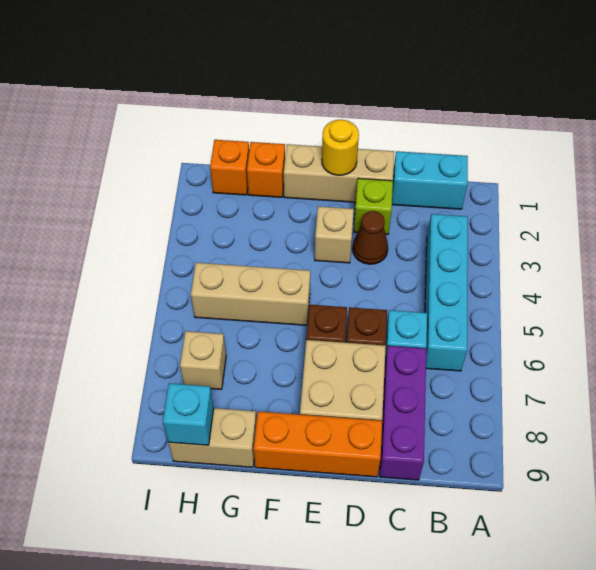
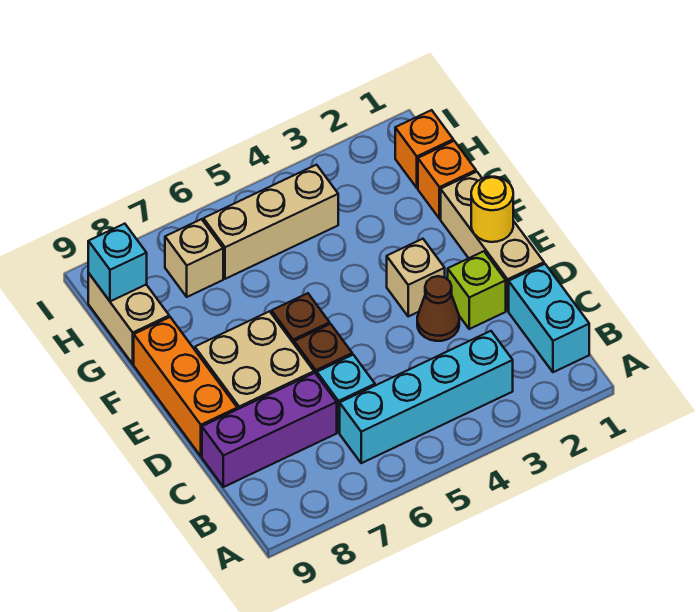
tan brick F5:H5 level 1 -> tan brick H4:H6 level 1

